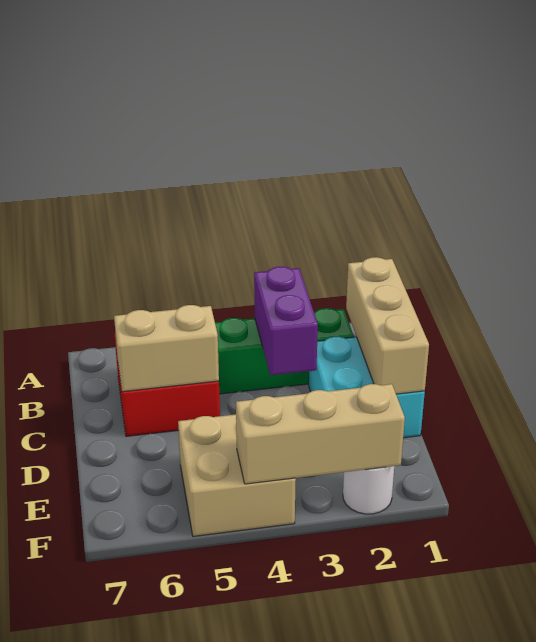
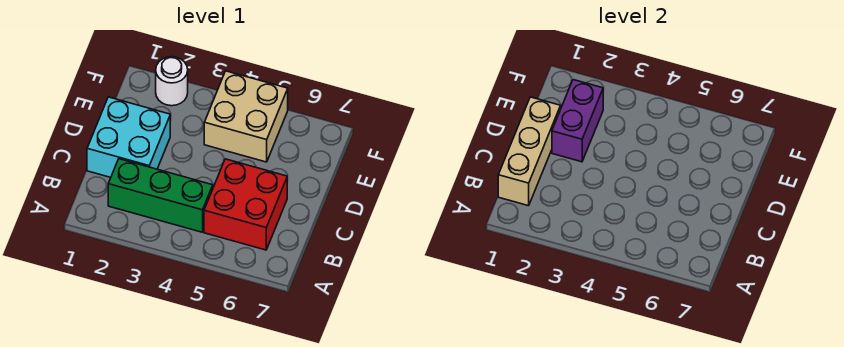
purple brick B3:C3 level 2 -> purple brick D2:E2 level 2
tan brick C5:C6 level 2 -> none
tan brick F2:F4 level 2 -> none

